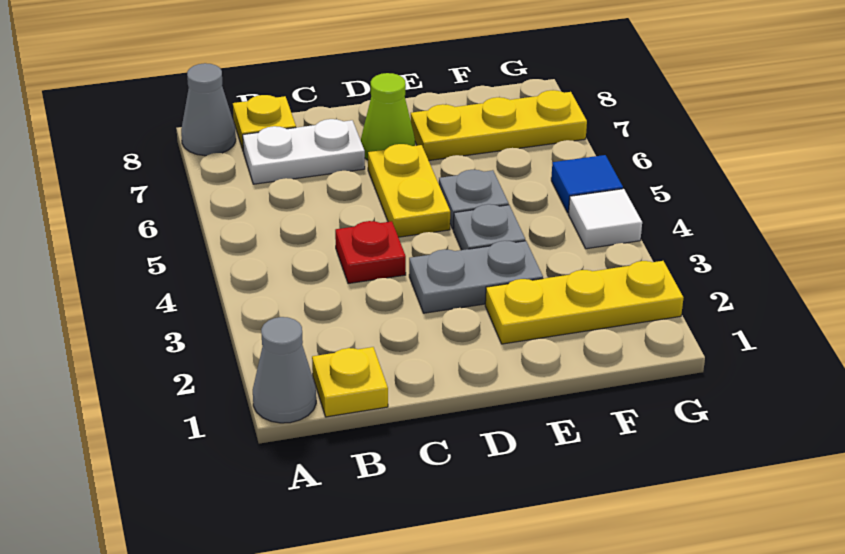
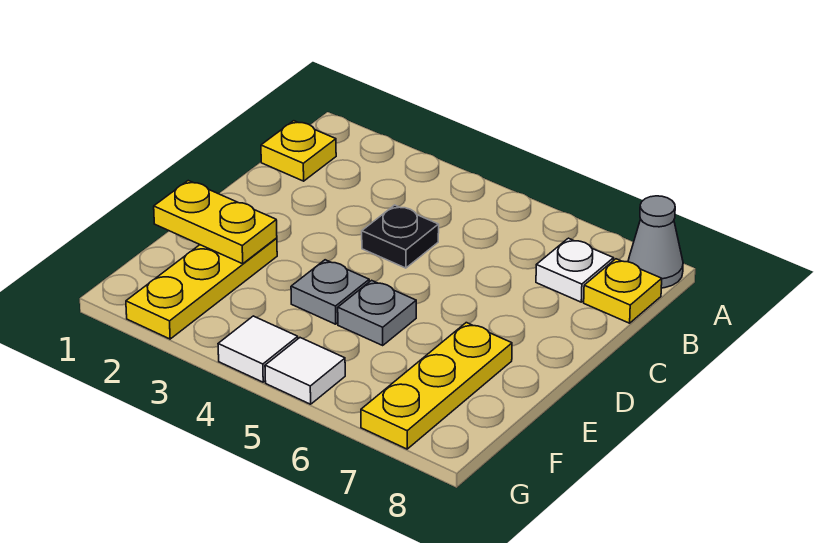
grey cone A1 level 1 -> none
white plate B7:C7 level 1 -> white plate B7 level 1
red plate C4 level 1 -> black plate C4 level 1
grey plate D3:E3 level 1 -> none
yellow plate D5:D6 level 1 -> yellow plate E1:E2 level 2
lime cone D7 level 1 -> none
blue tile G5 level 1 -> white tile G5 level 1

